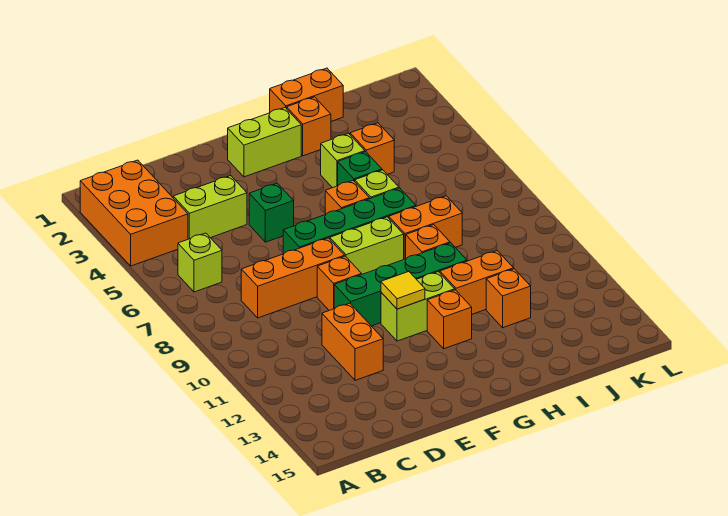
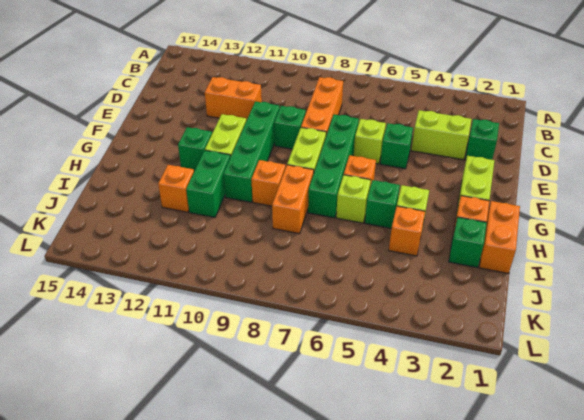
orange brick A2:B4 level 1 -> none
lime brick B6 level 1 -> lime brick E6 level 1
lime brick C4:D4 level 1 -> lime brick D3:D4 level 1
none -> green brick D2 level 1
orange brick E9 level 1 -> green brick E9 level 1
yellow tile F11 level 2 -> none
orange brick G12 level 1 -> green brick G12 level 1
orange brick H11:I11 level 1 -> green brick H11:I11 level 1
none -> green brick I2 level 1

